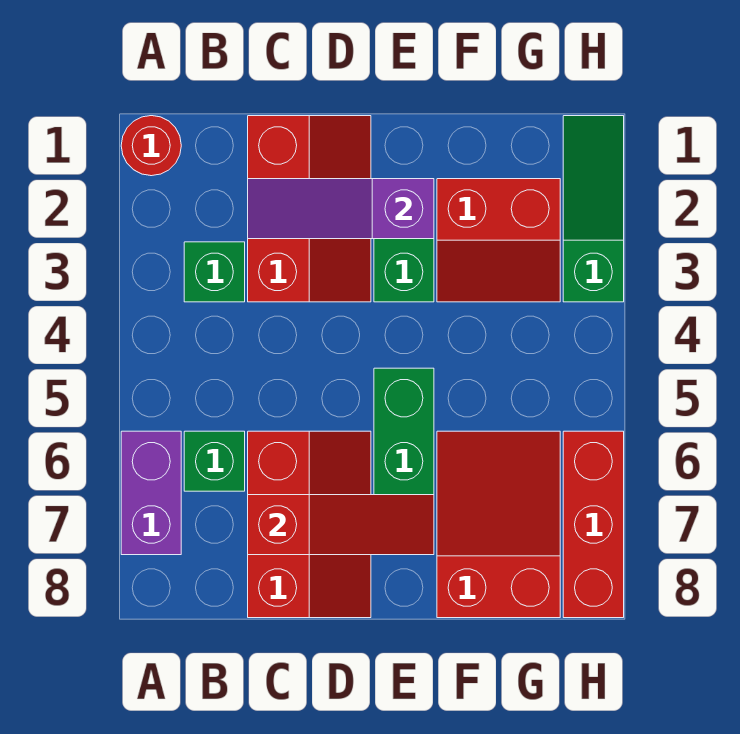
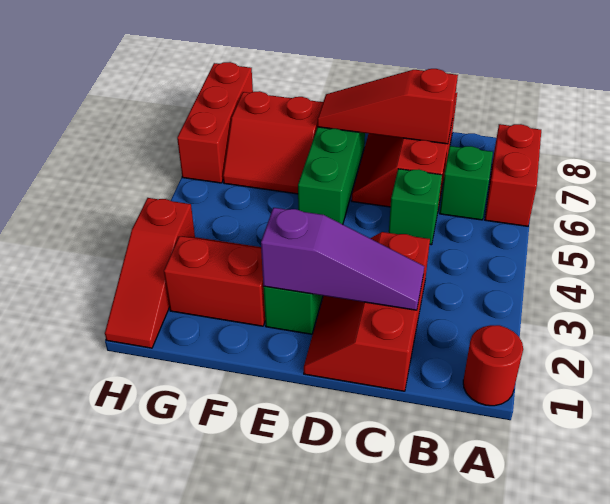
purple brick A6:A7 level 1 -> red brick A6:A7 level 1
green brick B3 level 1 -> green brick C5 level 1
red slope F6:G8 level 1 top 8 -> red slope F6:G7 level 1 top 7
green slope H1:H3 level 1 top 3 -> red slope H1:H3 level 1 top 3

